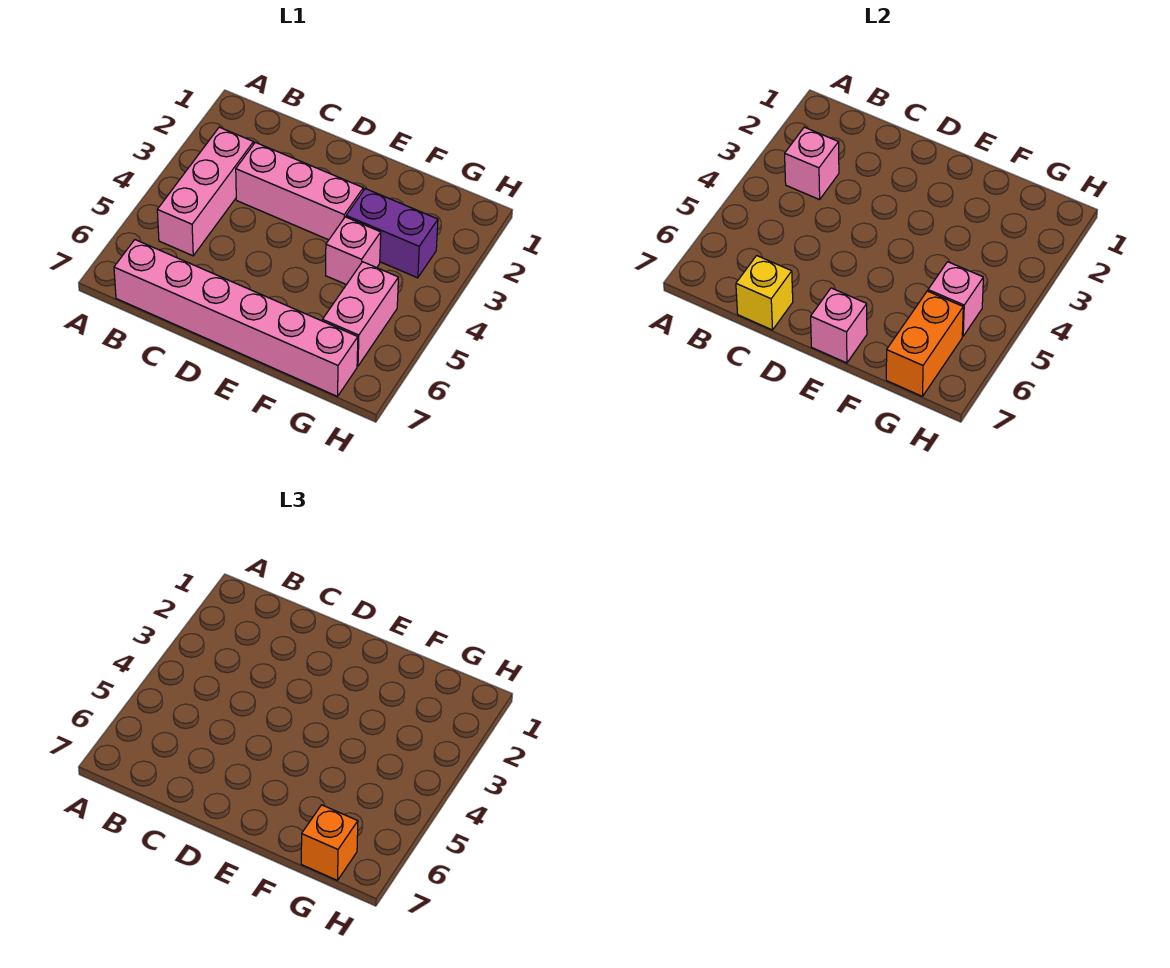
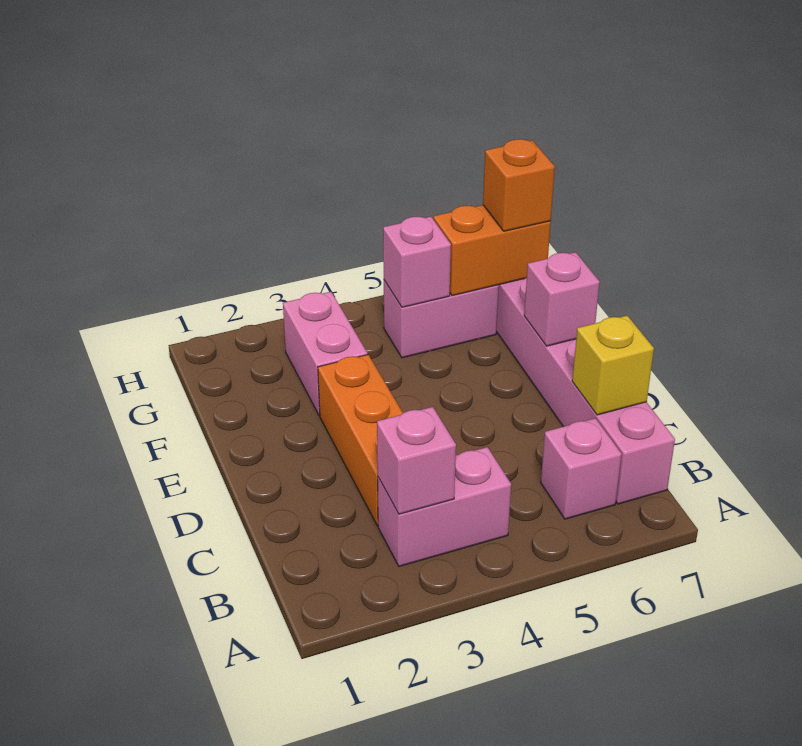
pink brick B3:B5 level 1 -> pink brick B3:B4 level 1
pink brick C3:E3 level 1 -> orange brick C3:E3 level 1
purple brick F3:G3 level 1 -> pink brick F3:G3 level 1
pink brick F4 level 1 -> pink brick B6 level 1

